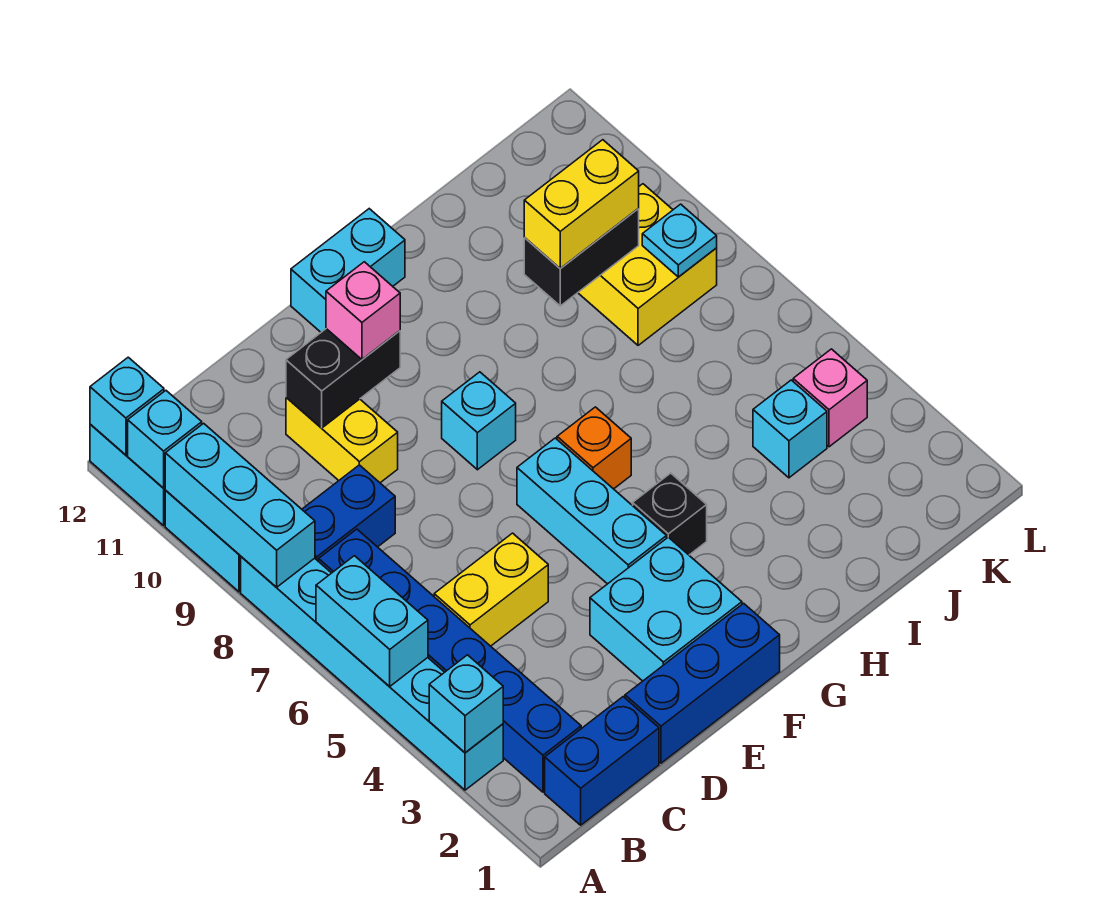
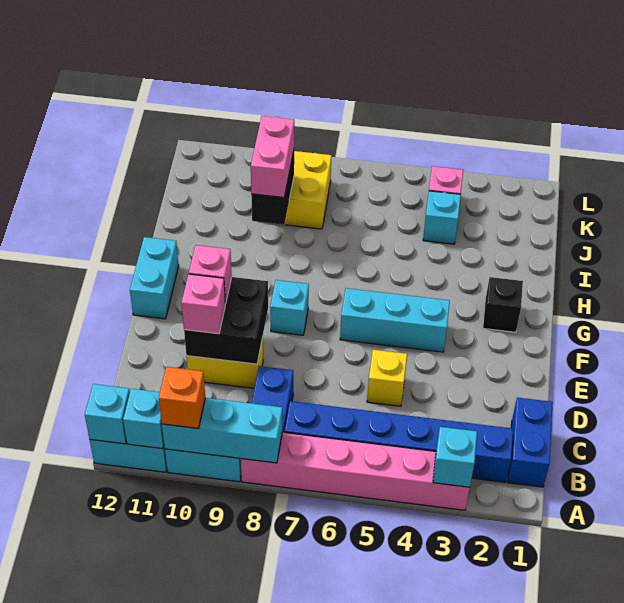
cyan brick A3:A8 level 1 -> pink brick A3:A8 level 1
cyan brick A5:A6 level 2 -> none
yellow brick C5:D5 level 1 -> yellow brick D5 level 1
blue brick D1:F1 level 1 -> none
black brick D10:E10 level 2 -> black brick D9:E10 level 2
none -> pink brick D10 level 3
cyan brick E2:F3 level 1 -> none
black brick G4 level 1 -> black brick G2 level 1
orange brick G6 level 1 -> orange brick A10 level 3
yellow brick I9:J9 level 3 -> pink brick I9:J9 level 3
cyan plate K8 level 2 -> none

